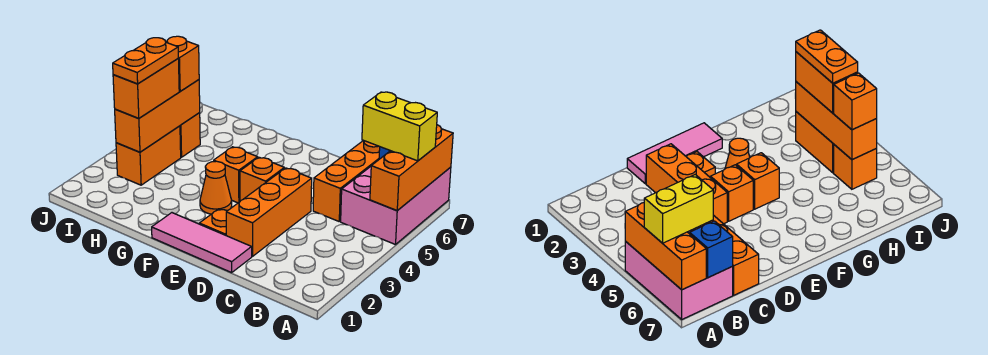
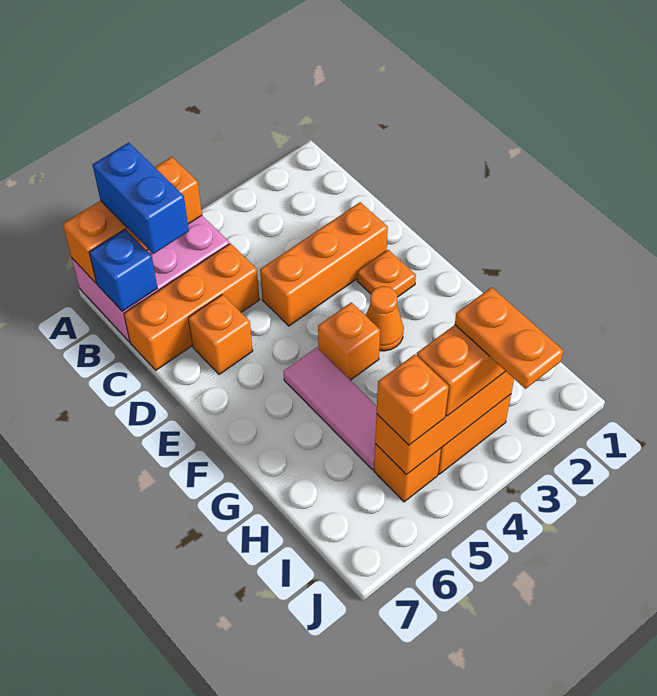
yellow brick A6:B6 level 3 -> blue brick A6:B6 level 3
pink tile D1:F1 level 1 -> pink tile F5:H5 level 1
orange brick E4 level 1 -> orange brick D6 level 1
orange plate I3:I4 level 4 -> orange plate I3:J3 level 4

